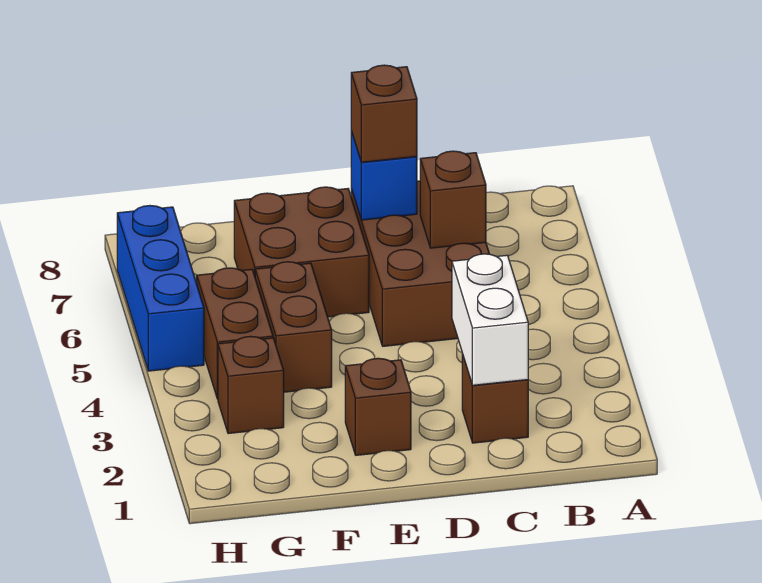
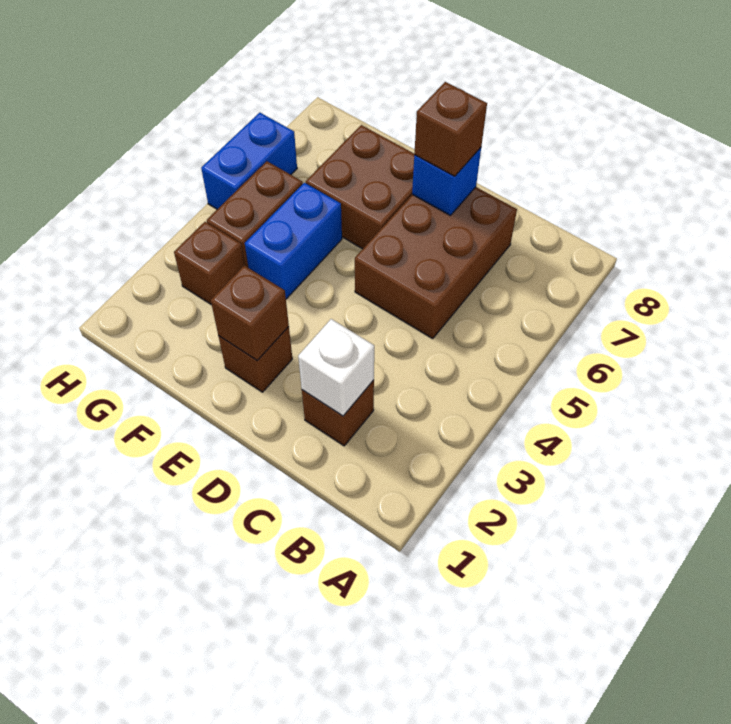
white brick C2:C3 level 2 -> white brick C2 level 2
brown brick C6 level 2 -> brown brick E2 level 2
brown brick F4:F5 level 1 -> blue brick F4:F5 level 1
blue brick H5:H7 level 1 -> blue brick H5:H6 level 1

